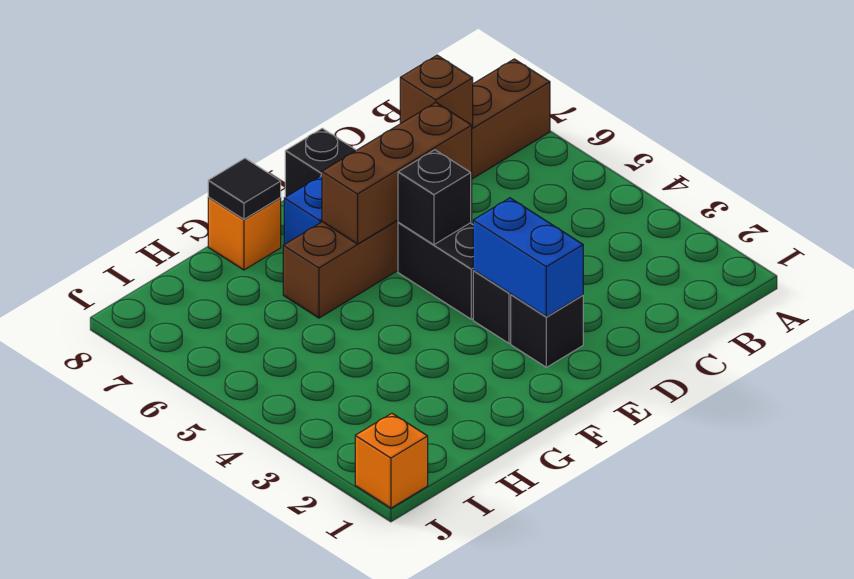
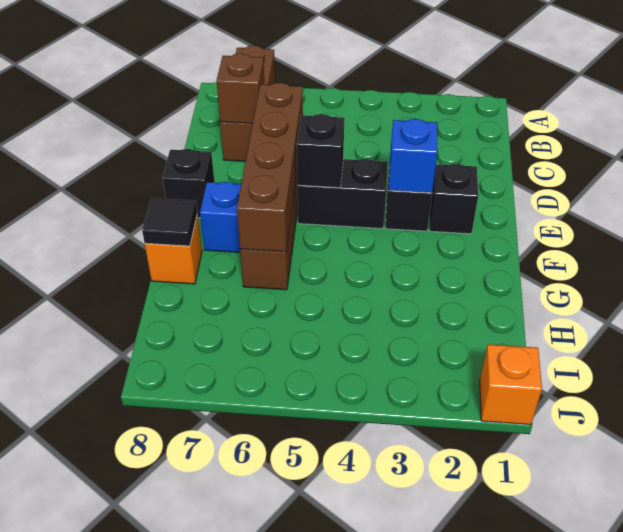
brown brick D6:F6 level 2 -> brown brick D6:G6 level 2
blue brick E2:E3 level 2 -> blue brick E3 level 2

